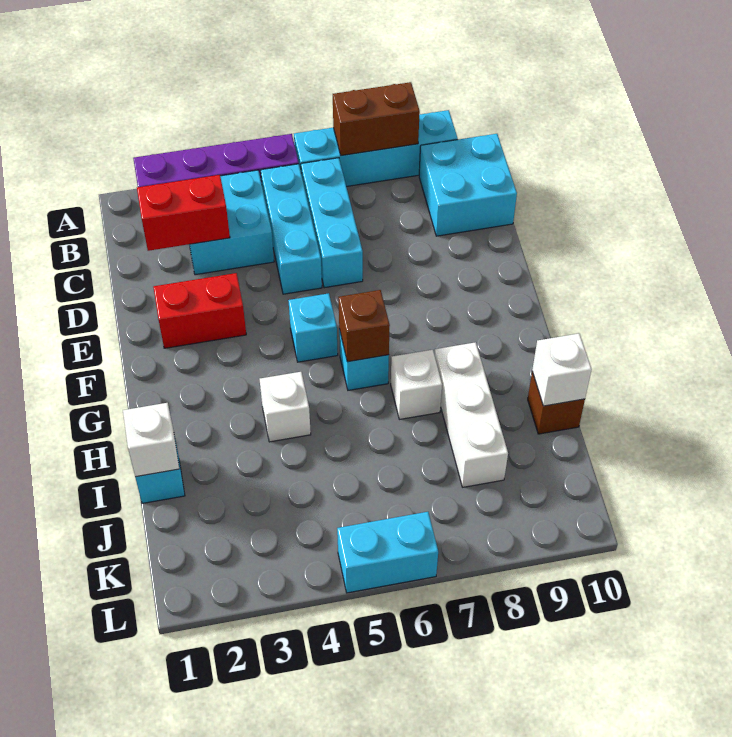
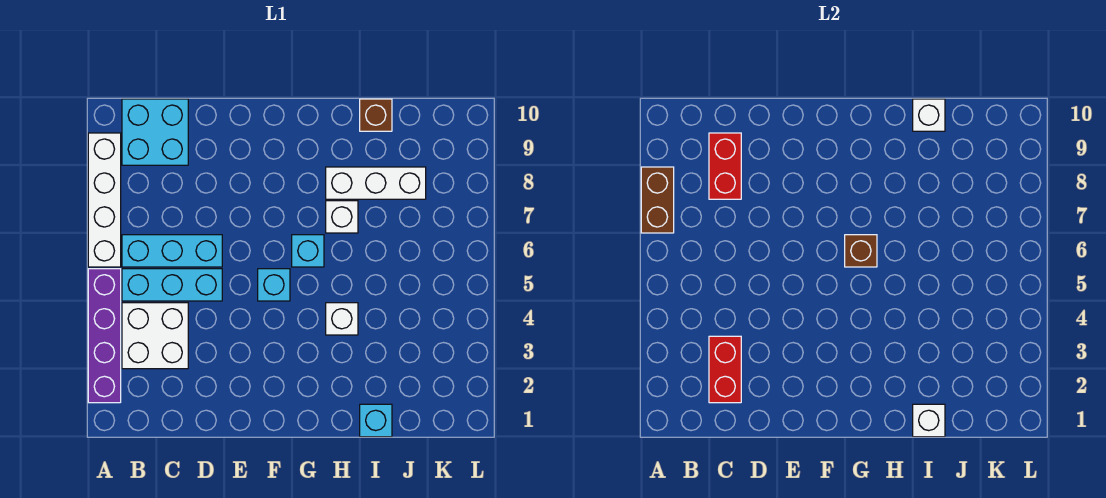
cyan brick A6:A9 level 1 -> white brick A6:A9 level 1
cyan brick B3:C4 level 1 -> white brick B3:C4 level 1
red brick E2:E3 level 1 -> red brick C8:C9 level 2
cyan brick L5:L6 level 1 -> none

